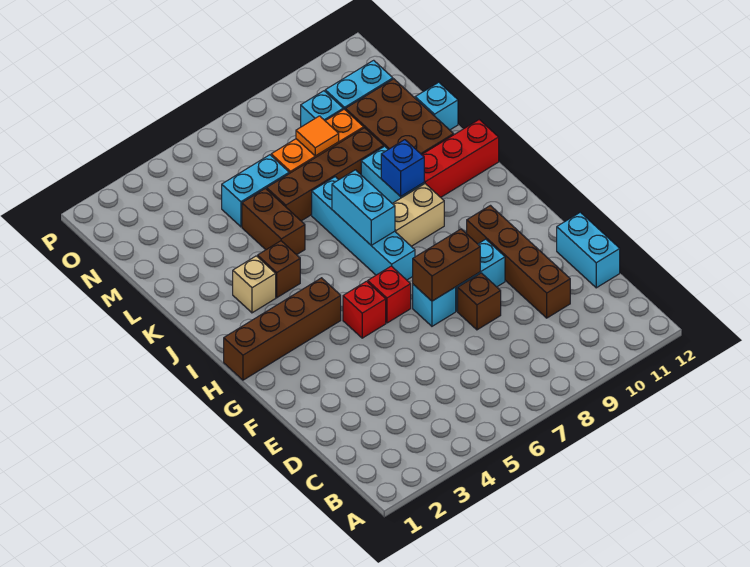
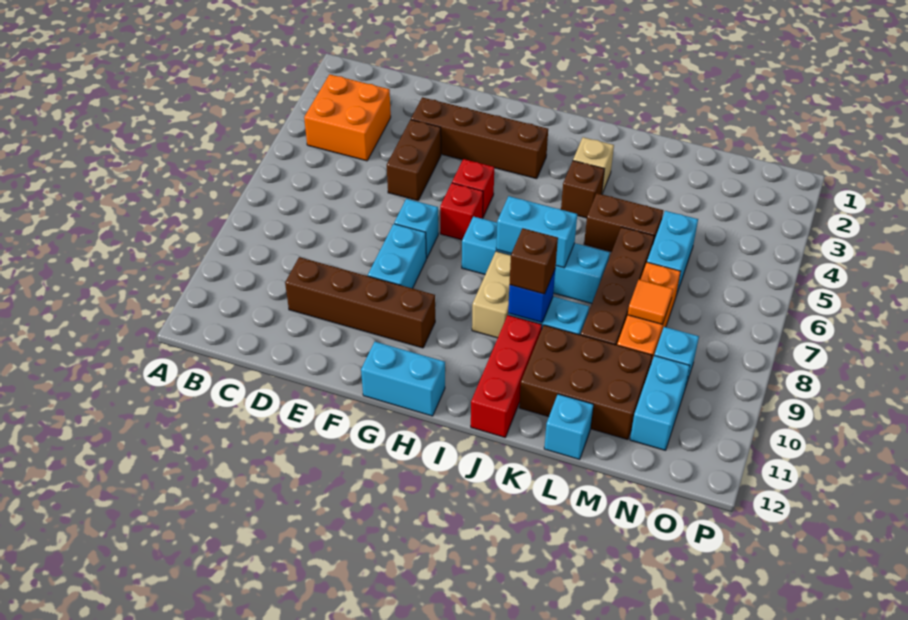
none -> orange brick B3:C4 level 1
cyan brick D12:E12 level 1 -> cyan brick G12:H12 level 1
brown brick E8 level 1 -> brown brick J9 level 3
brown brick F7:F8 level 2 -> brown brick E4:E5 level 1
brown brick H1:H4 level 1 -> brown brick E3:H3 level 1

